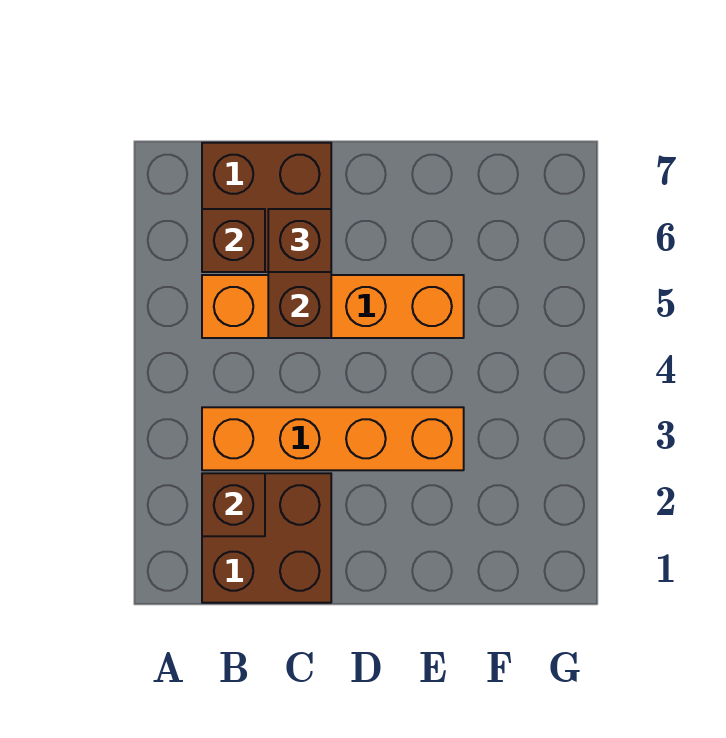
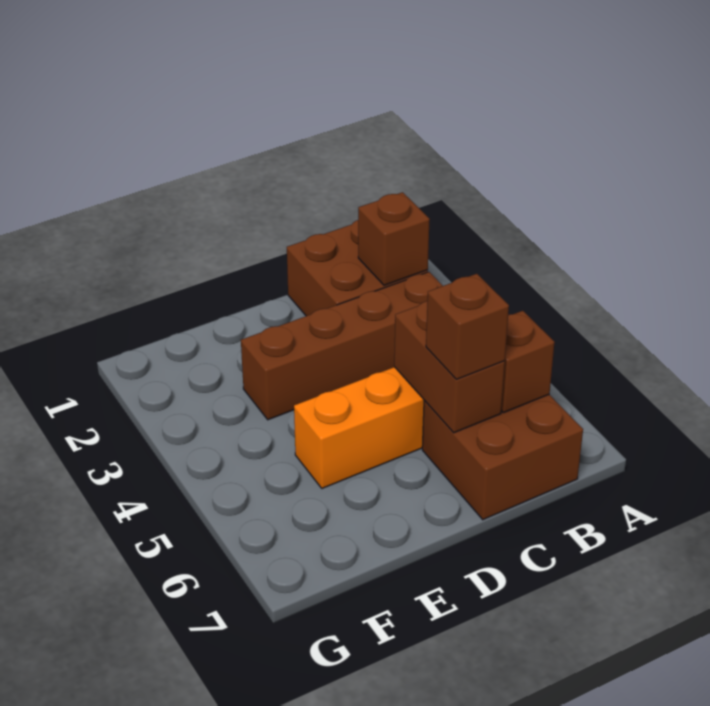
orange brick B3:E3 level 1 -> brown brick B3:E3 level 1

